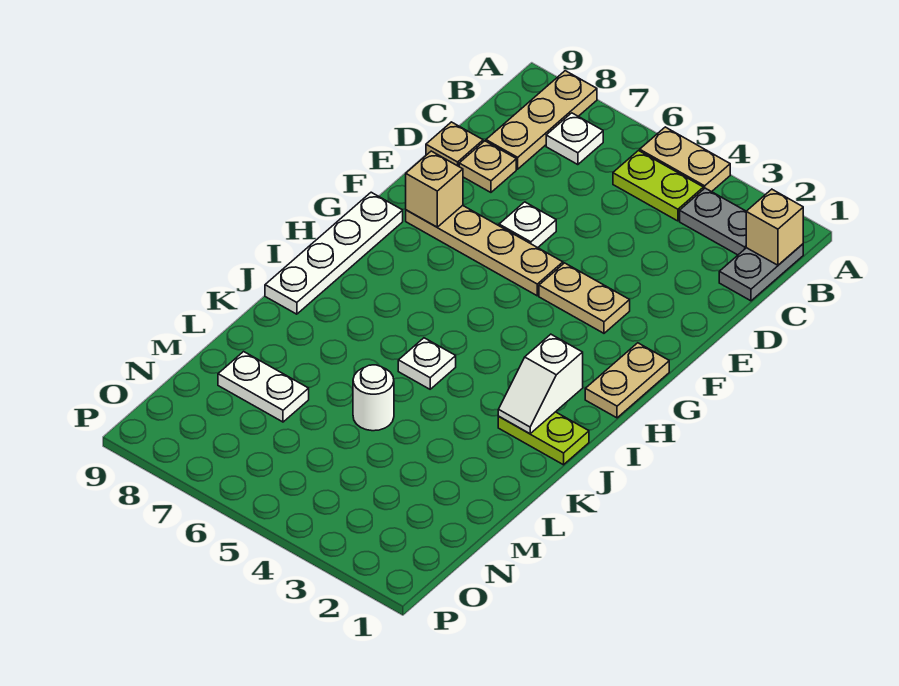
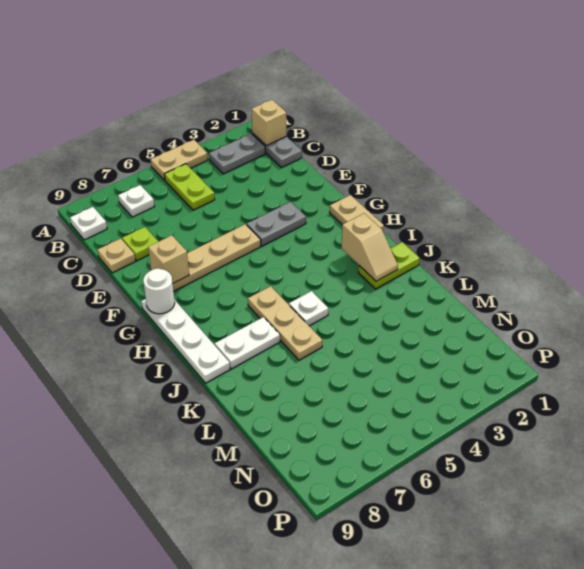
tan plate A8:C8 level 1 -> tan plate I6:K6 level 1
lime plate B4:B5 level 1 -> lime plate B5:C5 level 1
tan plate D8 level 1 -> lime plate D8 level 1
white plate E6 level 1 -> white plate B9 level 1
tan plate F3:F4 level 1 -> grey plate F3:F4 level 1
white slope I2:J2 level 2 top I -> tan slope I2:J2 level 2 top I
white round brick L5 level 1 -> white round brick G9 level 2
white plate M7:M8 level 1 -> white plate J7:J8 level 1

